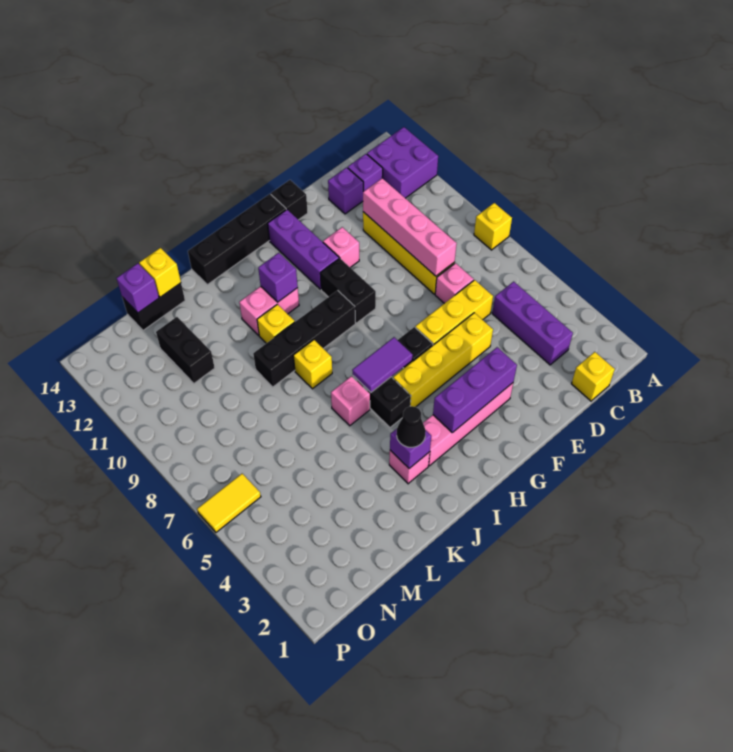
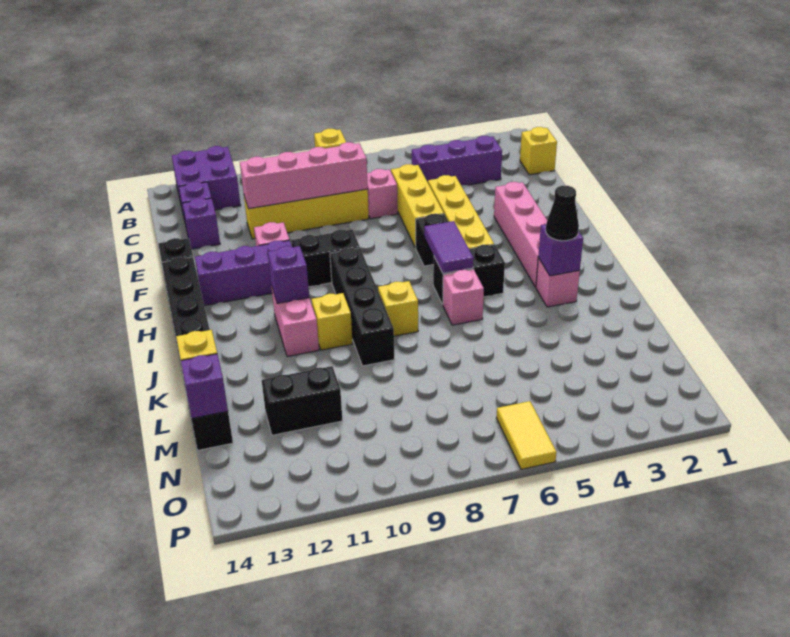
purple brick F3:H3 level 2 -> none

